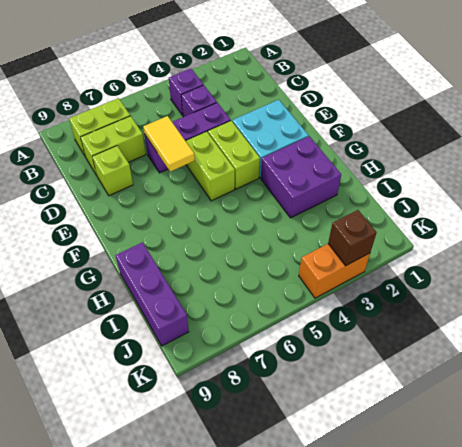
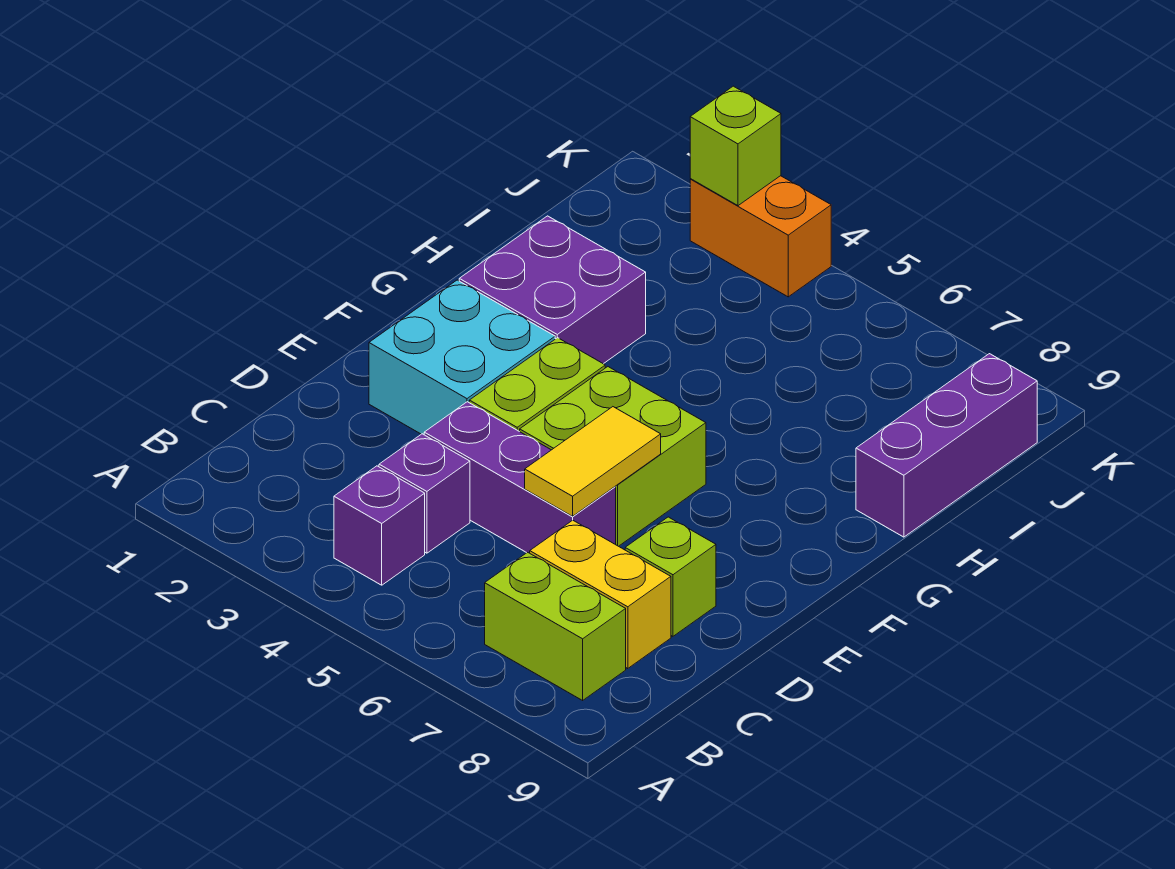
lime brick C7:C8 level 1 -> yellow brick C7:C8 level 1
lime brick E5:F5 level 1 -> lime brick E5:F6 level 1
brown brick K3 level 2 -> lime brick K3 level 2

